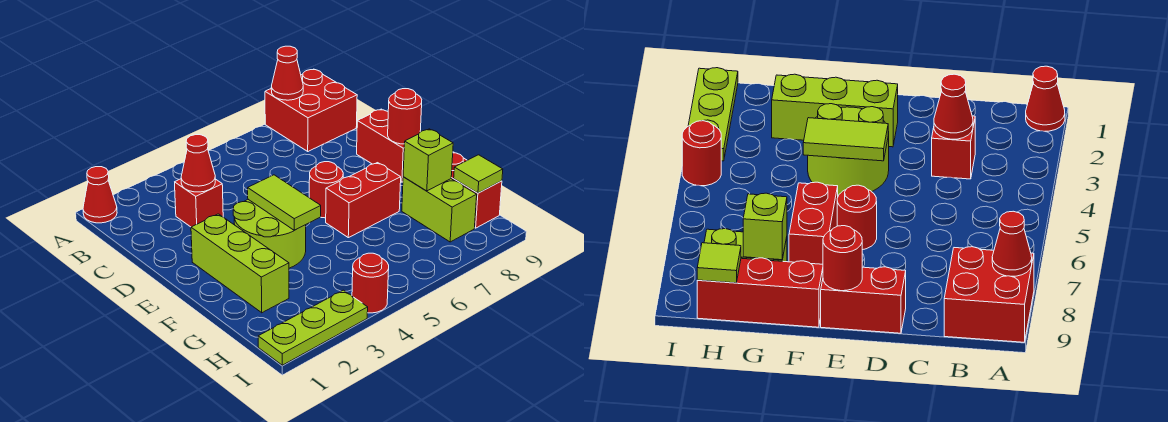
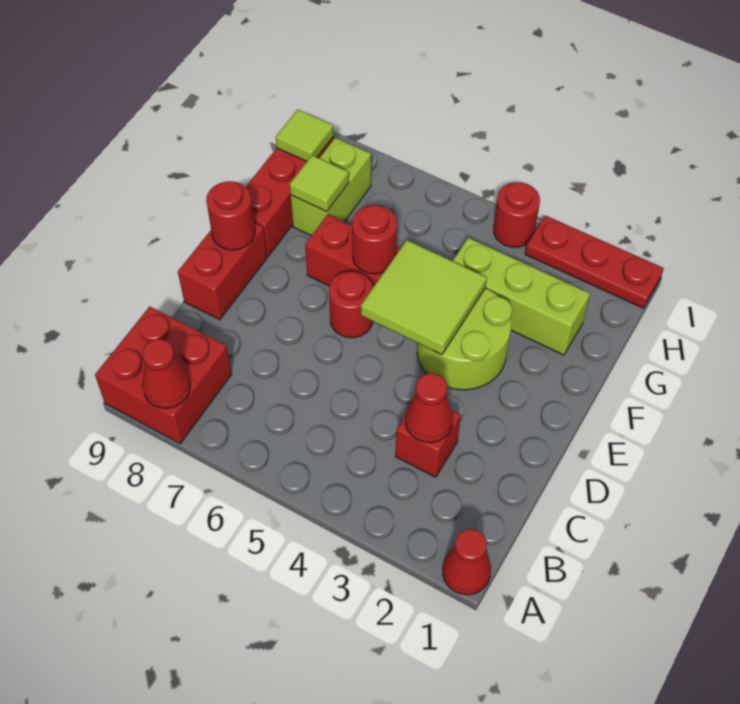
lime brick E2:G2 level 1 -> lime brick G2:G4 level 1
lime tile E4:F4 level 2 -> lime tile E4:F5 level 2
none -> red round brick F6 level 2
lime brick G8 level 2 -> lime tile G8 level 2
lime plate I1:I3 level 1 -> red plate I1:I3 level 1

